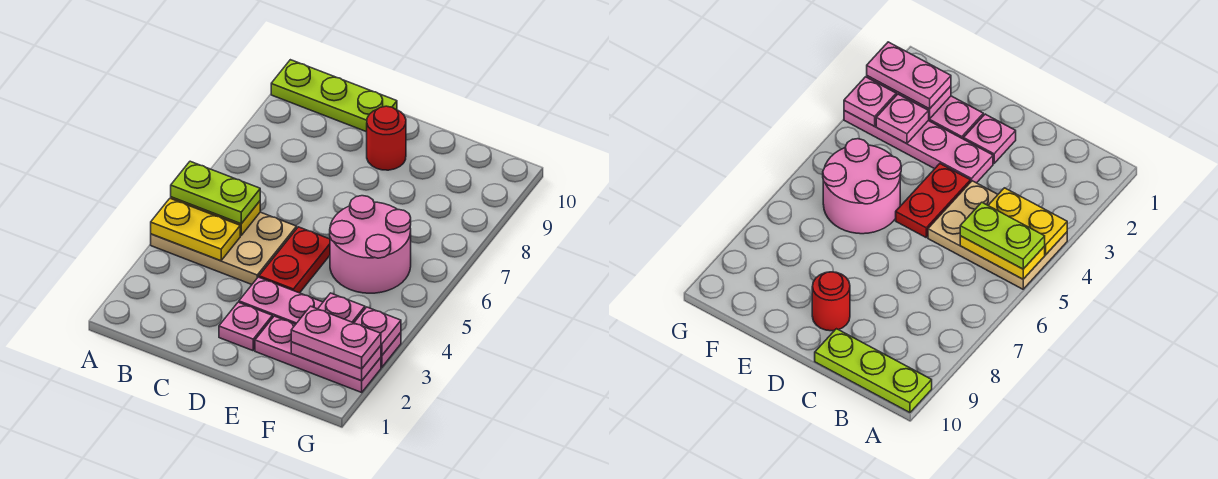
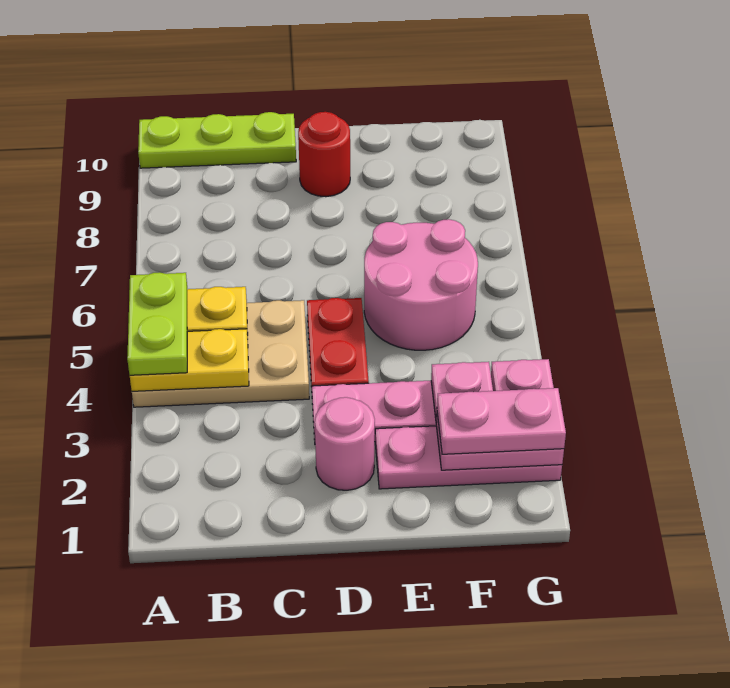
lime plate A5:B5 level 3 -> lime plate A4:A5 level 3
pink plate D2 level 1 -> pink round brick D2 level 1

